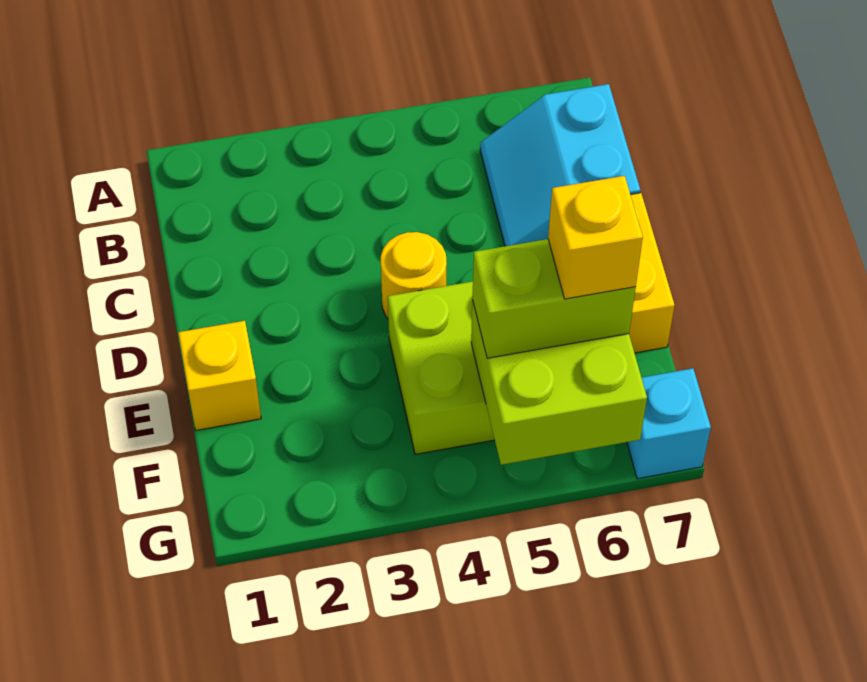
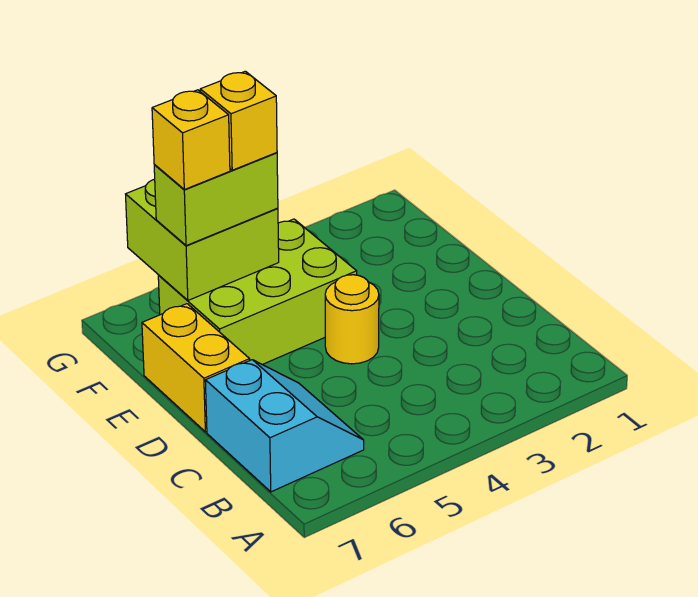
yellow brick E1 level 1 -> yellow brick F5 level 4
cyan brick G7 level 1 -> none

